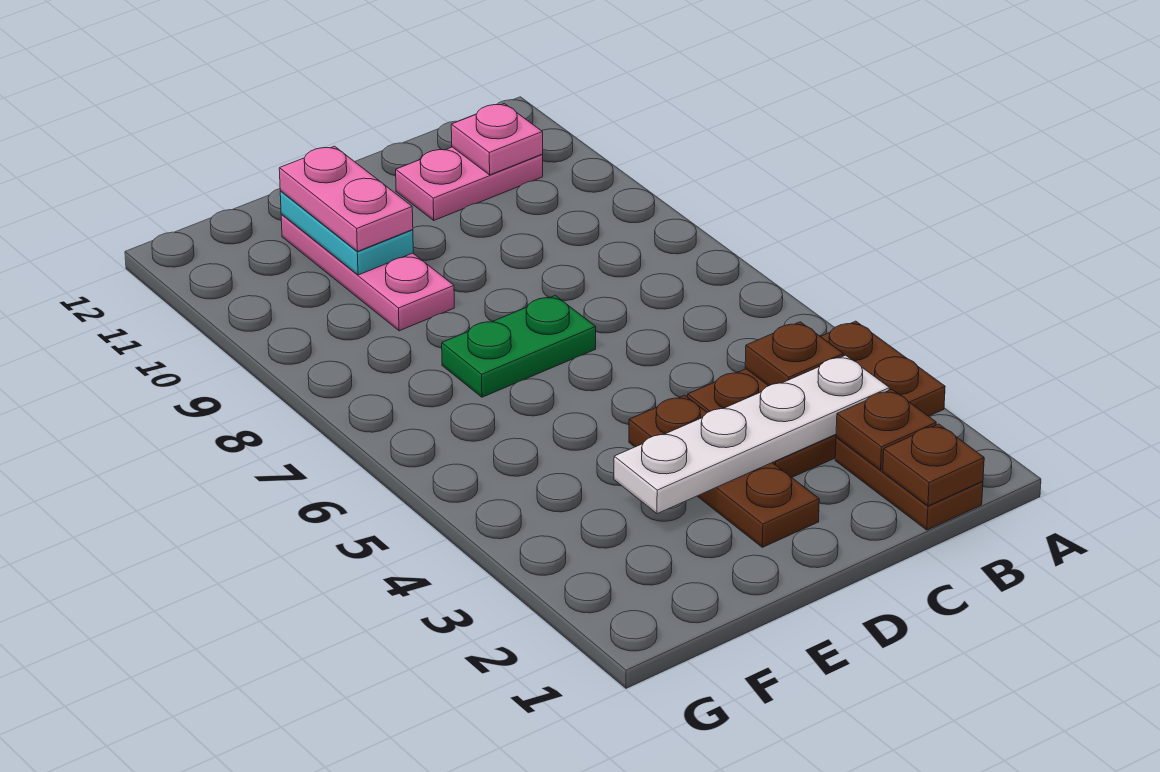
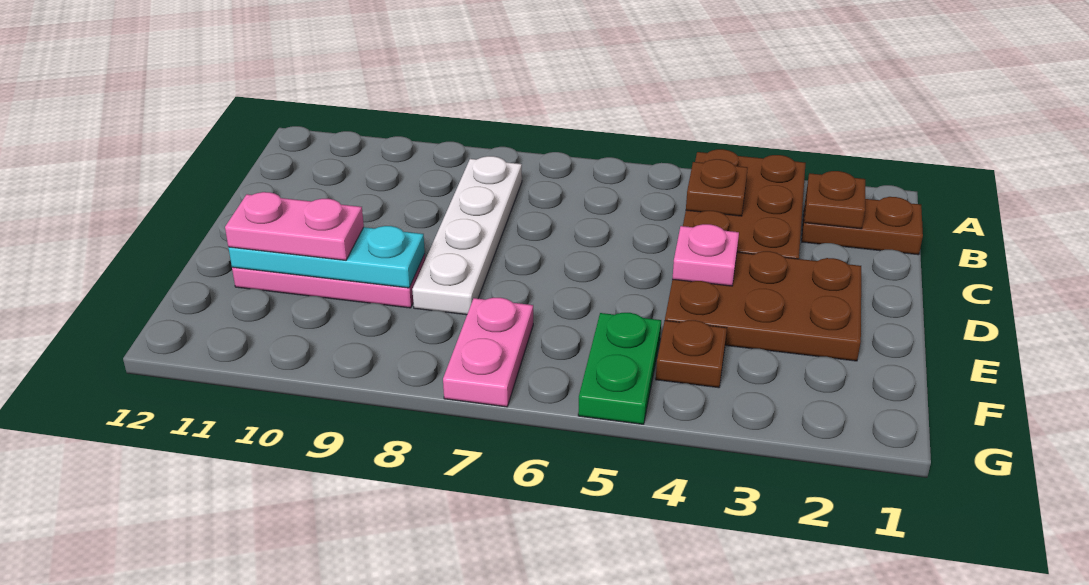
brown plate B1 level 2 -> brown plate F4 level 1
white plate B3:E3 level 2 -> white plate B8:E8 level 1
pink plate B11:C11 level 1 -> pink plate F7:G7 level 1
pink plate B11 level 2 -> pink plate D4 level 2
brown plate D2:D4 level 1 -> brown plate D2:E4 level 1
green plate D7:E7 level 1 -> green plate F5:G5 level 1
cyan plate E10:E11 level 2 -> cyan plate E9:E11 level 2

